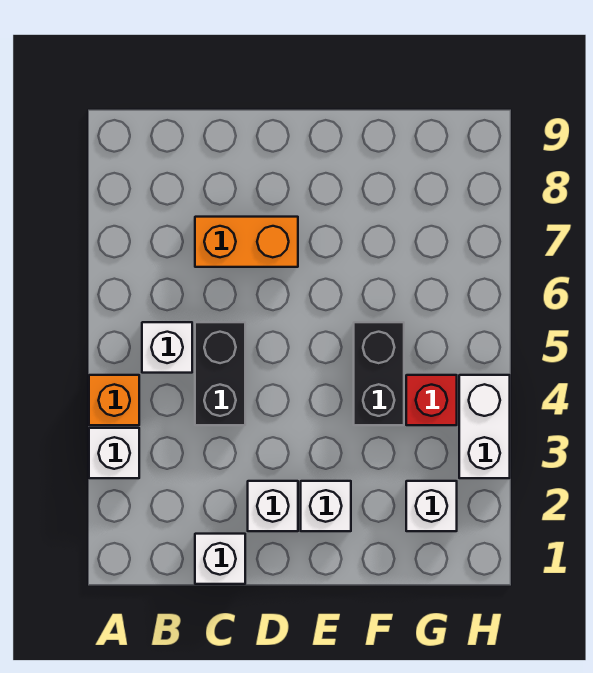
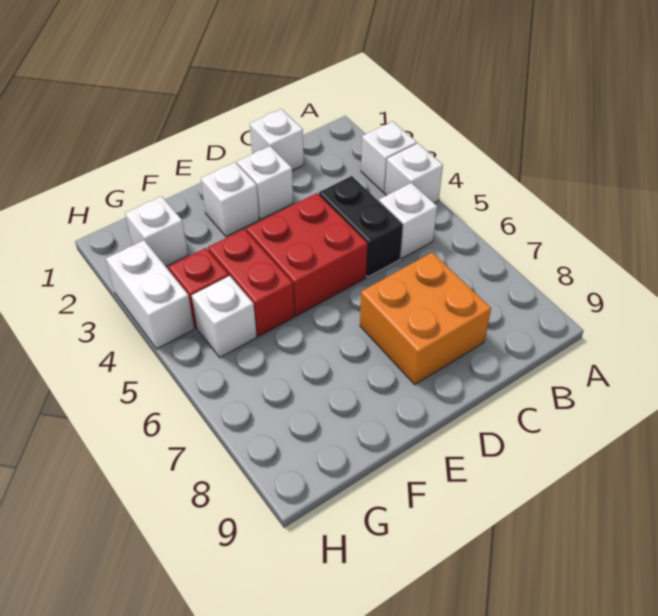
orange brick A4 level 1 -> white brick A4 level 1
orange brick C7:D7 level 1 -> orange brick C7:D8 level 1
none -> red brick D4:E5 level 1
black brick F4:F5 level 1 -> red brick F4:F5 level 1
none -> white brick G5 level 1

